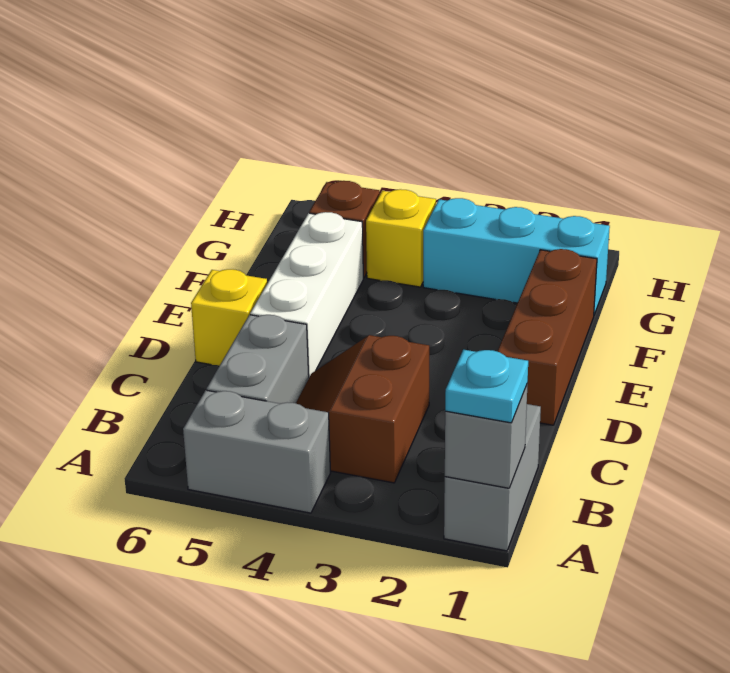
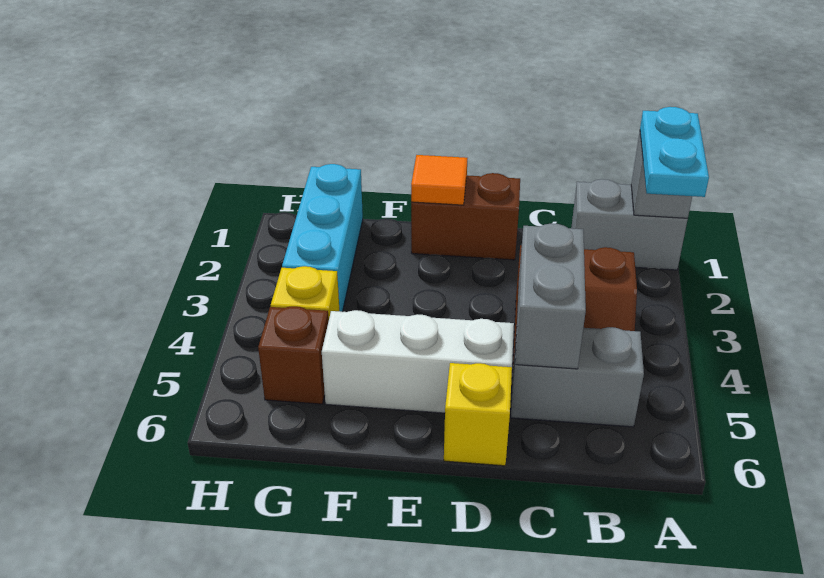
cyan plate A1 level 3 -> cyan plate A1:A2 level 3
grey brick A4:A5 level 1 -> grey brick C4:C5 level 2
brown brick D1:F1 level 1 -> brown brick D1:E1 level 1
none -> orange tile E1 level 2

